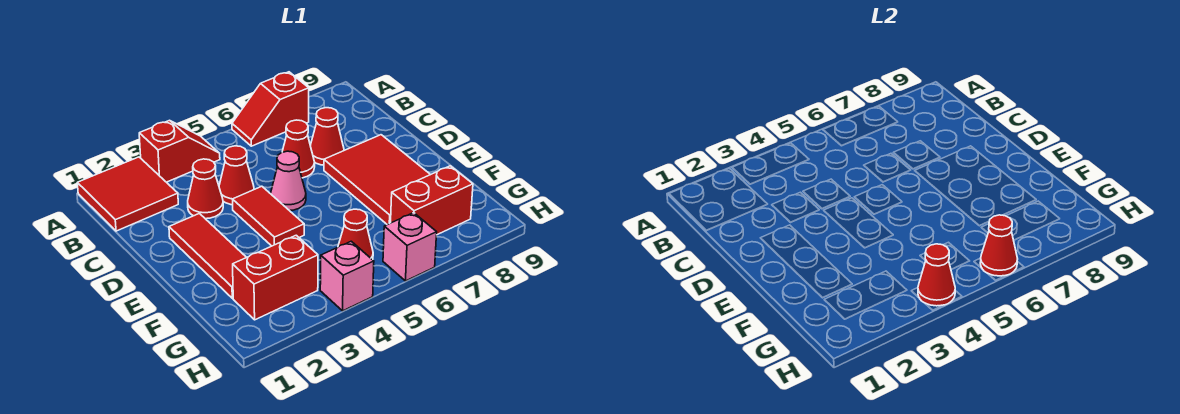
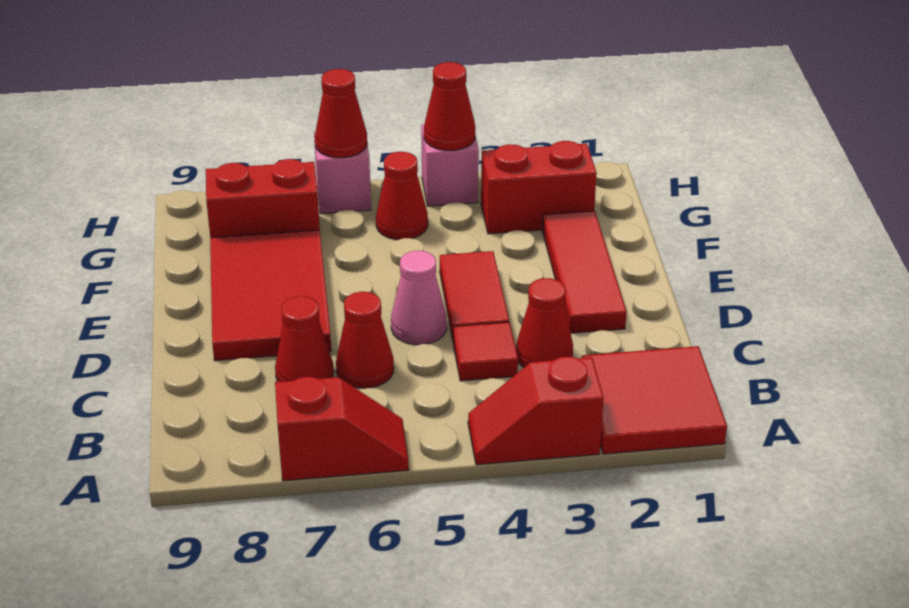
red cone C4 level 1 -> red tile C4 level 1

